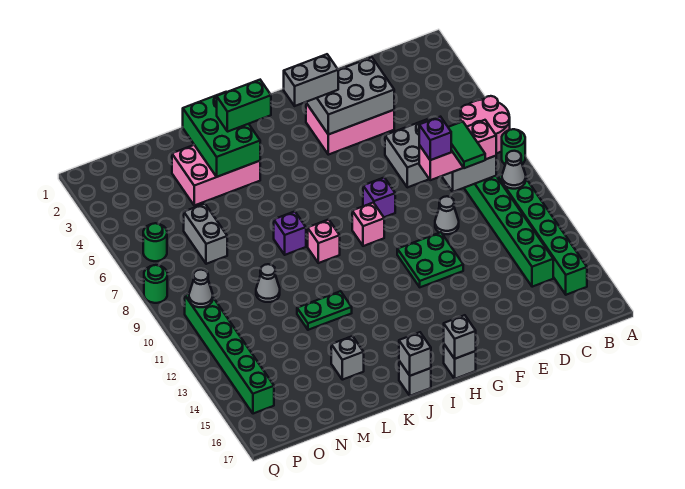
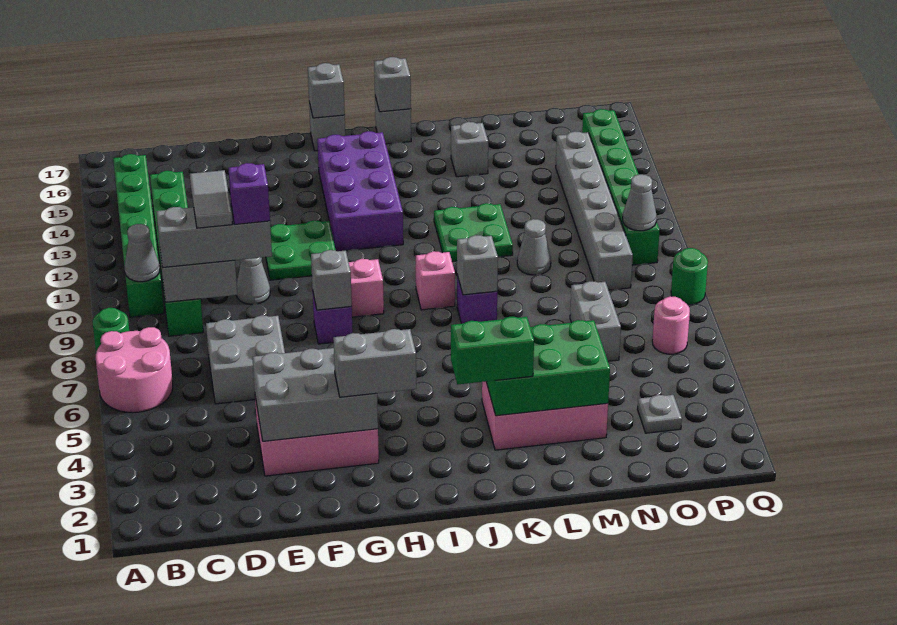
pink brick C9:E9 level 3 -> grey brick C9:E9 level 3
green tile D9:D10 level 4 -> grey tile D9:D10 level 4
none -> grey brick G8 level 2
none -> purple brick H12:I15 level 1
green brick K2:L4 level 2 -> green brick K3:M4 level 2
none -> grey brick K8 level 2
green plate K12:L12 level 1 -> green plate K11:L12 level 1
none -> grey plate O3 level 1
none -> grey brick O9:O14 level 1
green round brick P6 level 1 -> pink round brick P6 level 1

